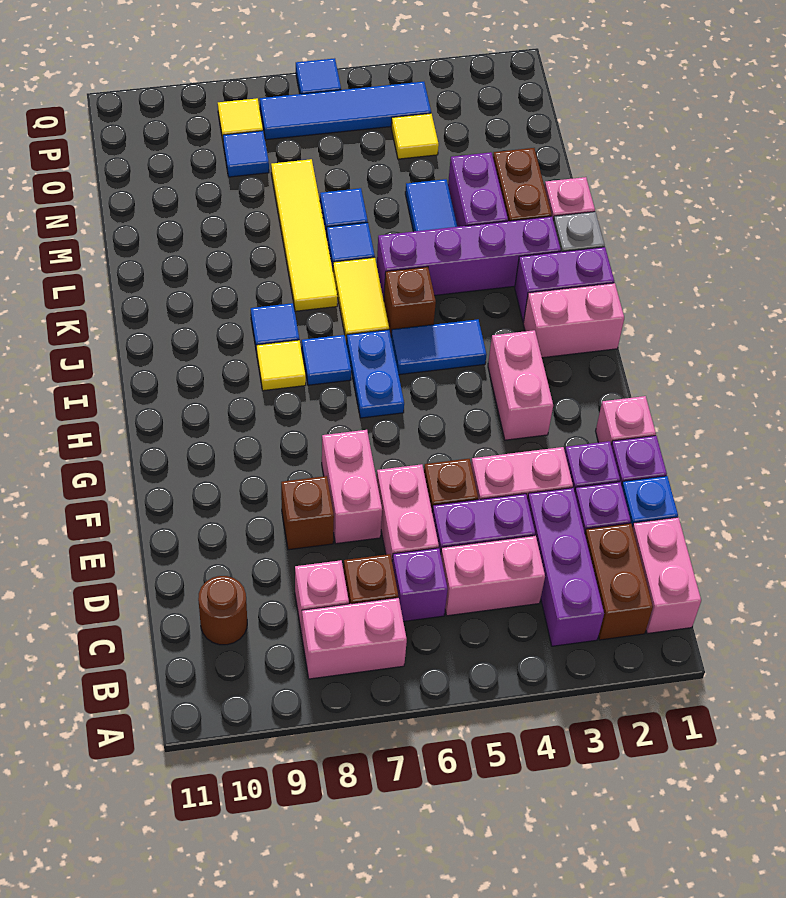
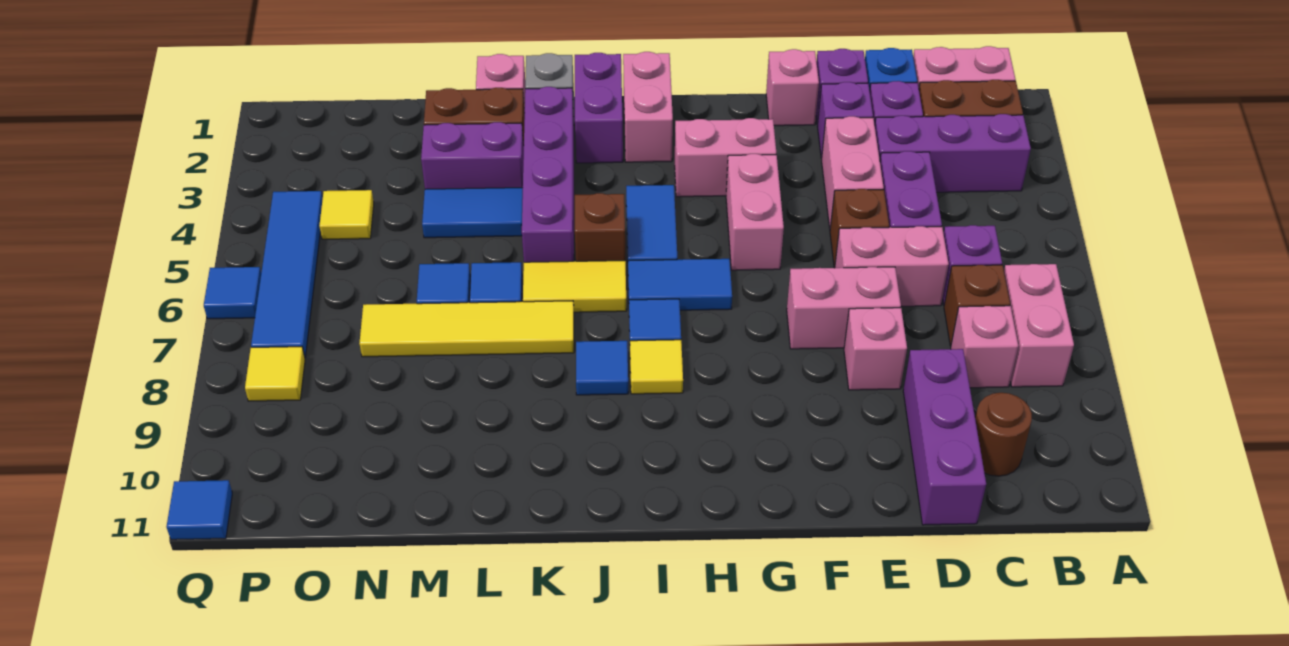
pink brick C4:C5 level 1 -> pink brick G4:G5 level 1
none -> purple brick D9:D11 level 1
brown brick E8 level 1 -> pink brick E8 level 1
blue plate H6:I6 level 1 -> blue tile H6:I6 level 1
blue tile O8 level 1 -> blue tile Q11 level 1

